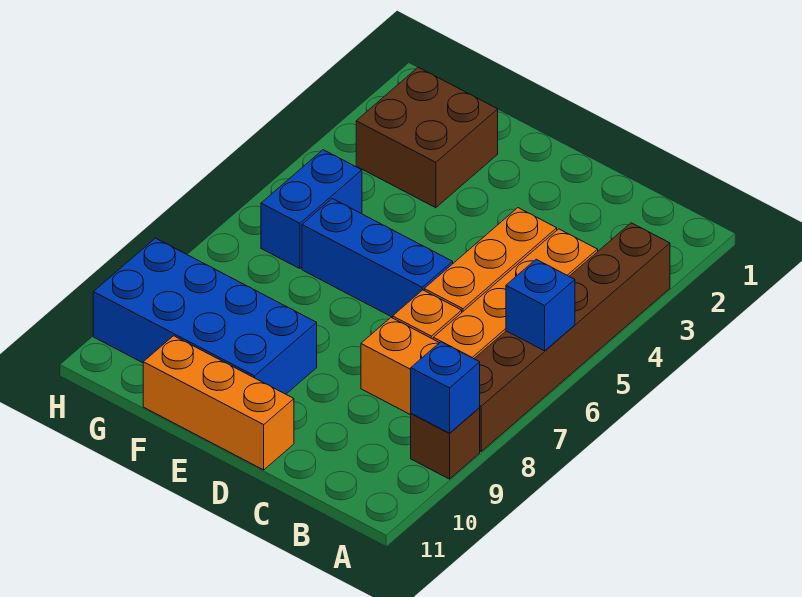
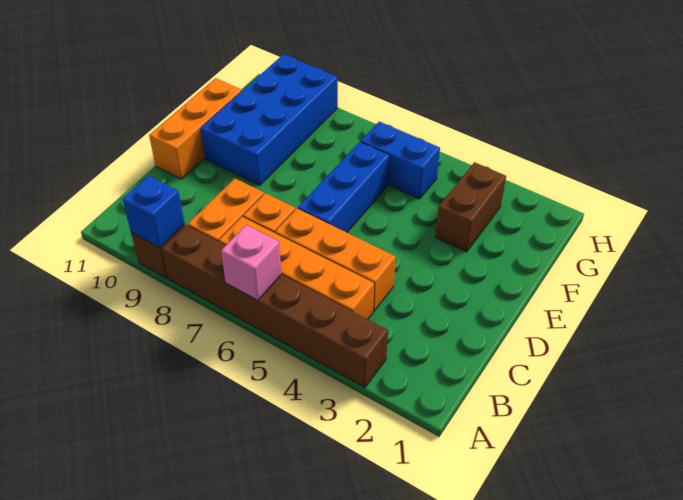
blue brick A6 level 2 -> pink brick A6 level 2
brown brick F2:G3 level 1 -> brown brick F3:G3 level 1

